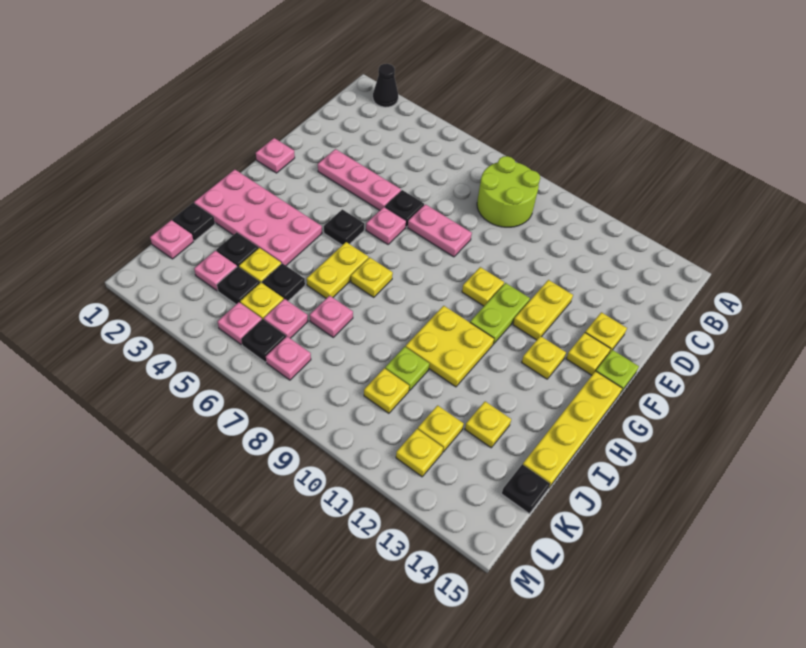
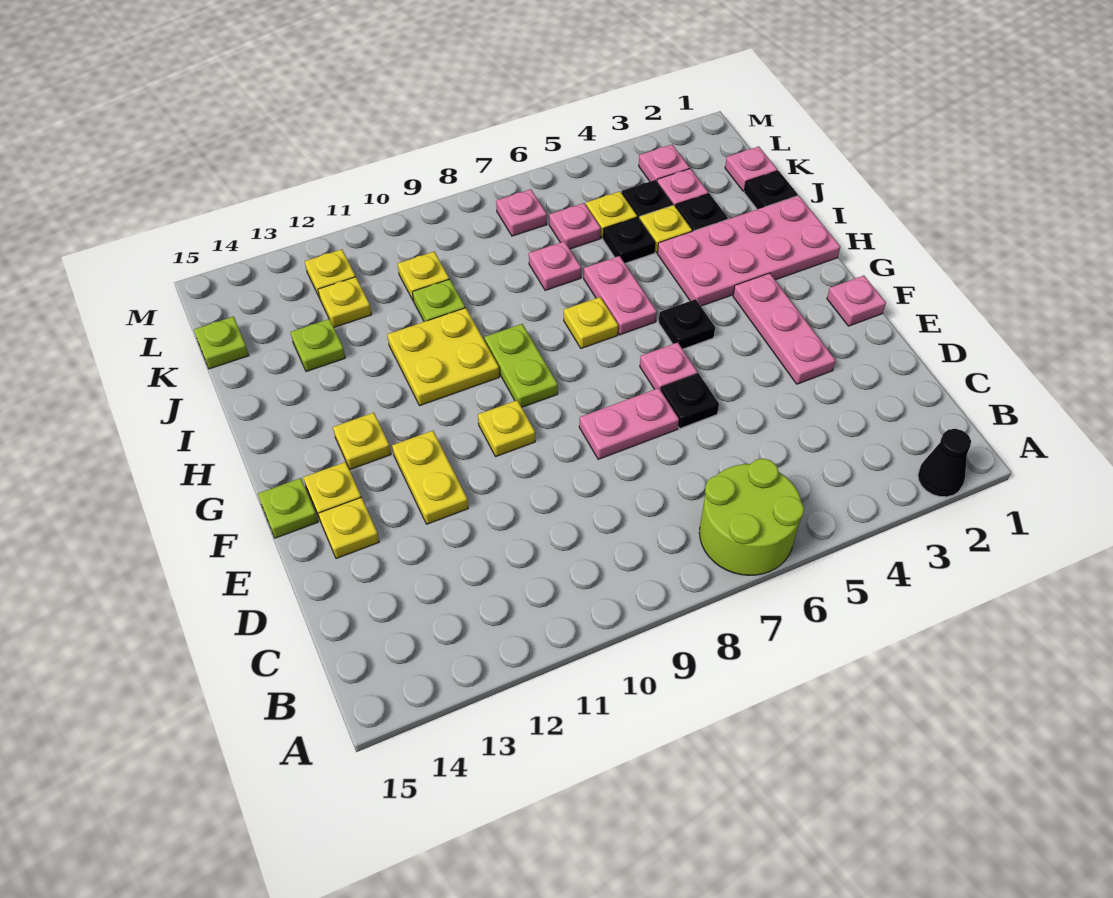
lime round brick B8:C9 level 1 -> lime round brick A6:B7 level 1
pink plate E3:E5 level 1 -> pink plate E3:G3 level 1
lime plate F11:G11 level 1 -> lime plate G9:H9 level 1
yellow plate G15:J15 level 1 -> none
yellow plate H6:I6 level 1 -> pink plate H6:I6 level 1
yellow plate J13 level 1 -> lime plate J13 level 1
black plate K15 level 1 -> lime plate K15 level 1
pink plate L5 level 1 -> pink plate L3 level 1
black plate L6 level 1 -> none

